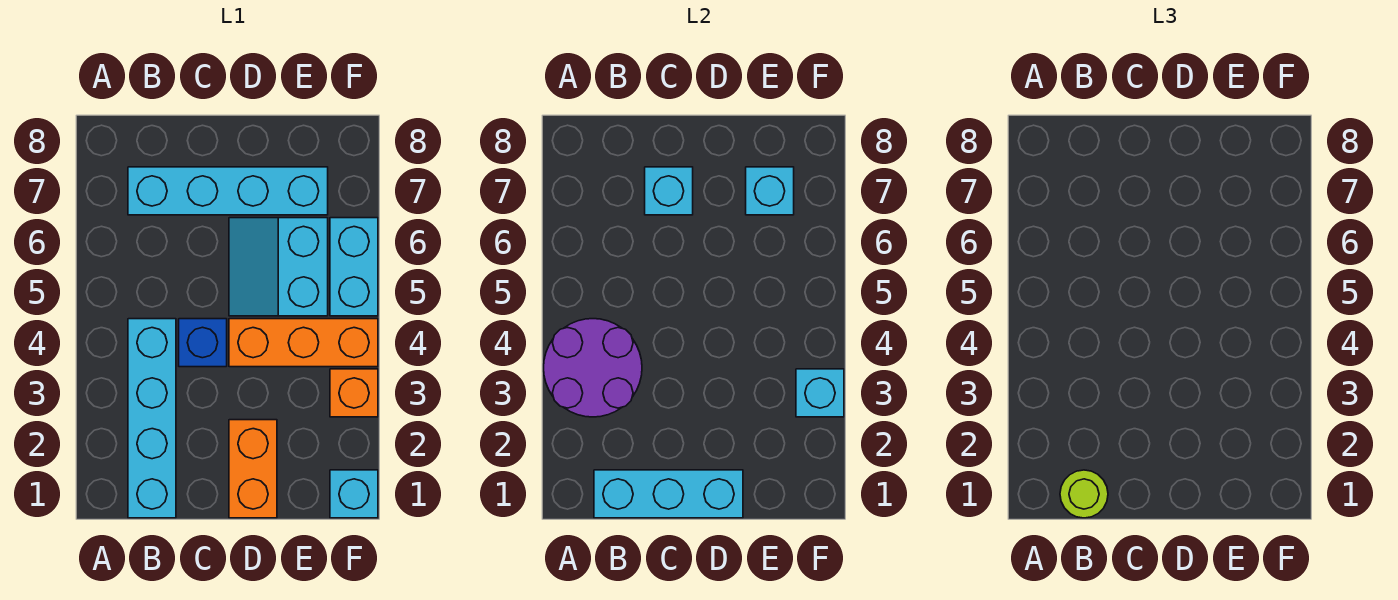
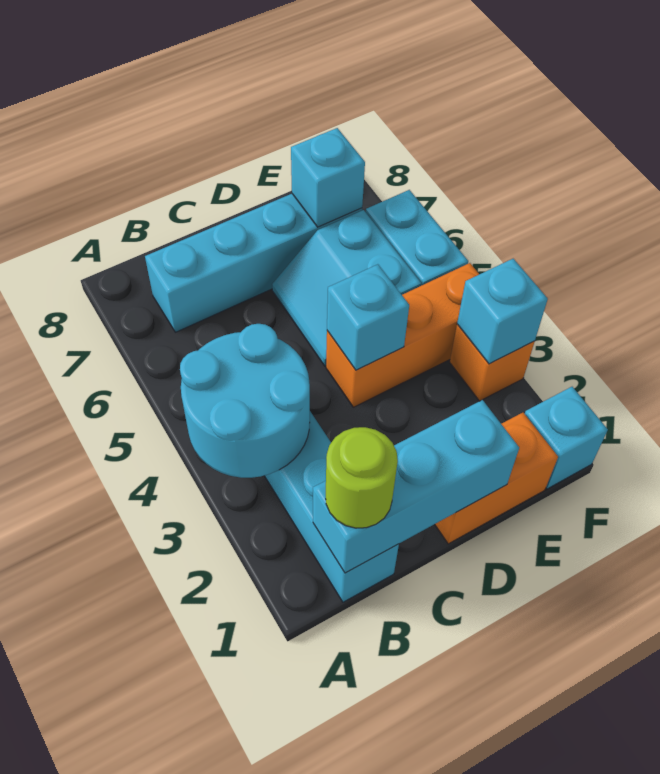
purple round brick A3:B4 level 2 -> cyan round brick A3:B4 level 2
blue brick C4 level 1 -> none
cyan brick C7 level 2 -> cyan brick D4 level 2
orange brick D1:D2 level 1 -> orange brick D1:E1 level 1

